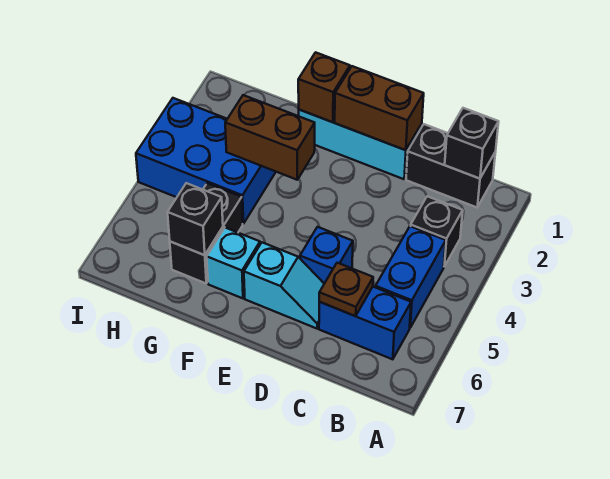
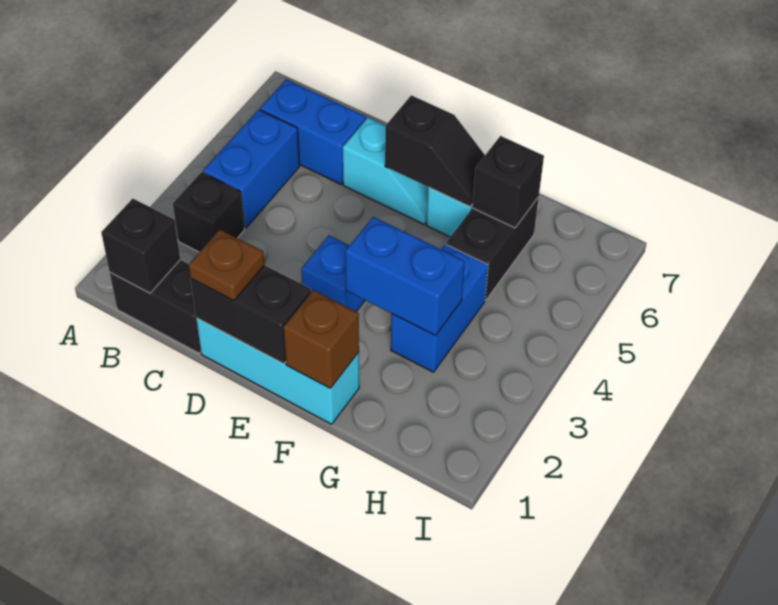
brown plate C6 level 2 -> brown plate D1 level 3
brown brick D1:E1 level 2 -> black brick D1:E1 level 2
blue brick D5 level 1 -> blue brick E3 level 1
cyan slope D6:E6 level 1 top E -> cyan slope D6:E6 level 1 top D
none -> black slope E6:F6 level 2 top E
brown brick F3:G3 level 2 -> blue brick F3:G3 level 2
blue brick G3:I4 level 1 -> blue brick G3:G4 level 1

